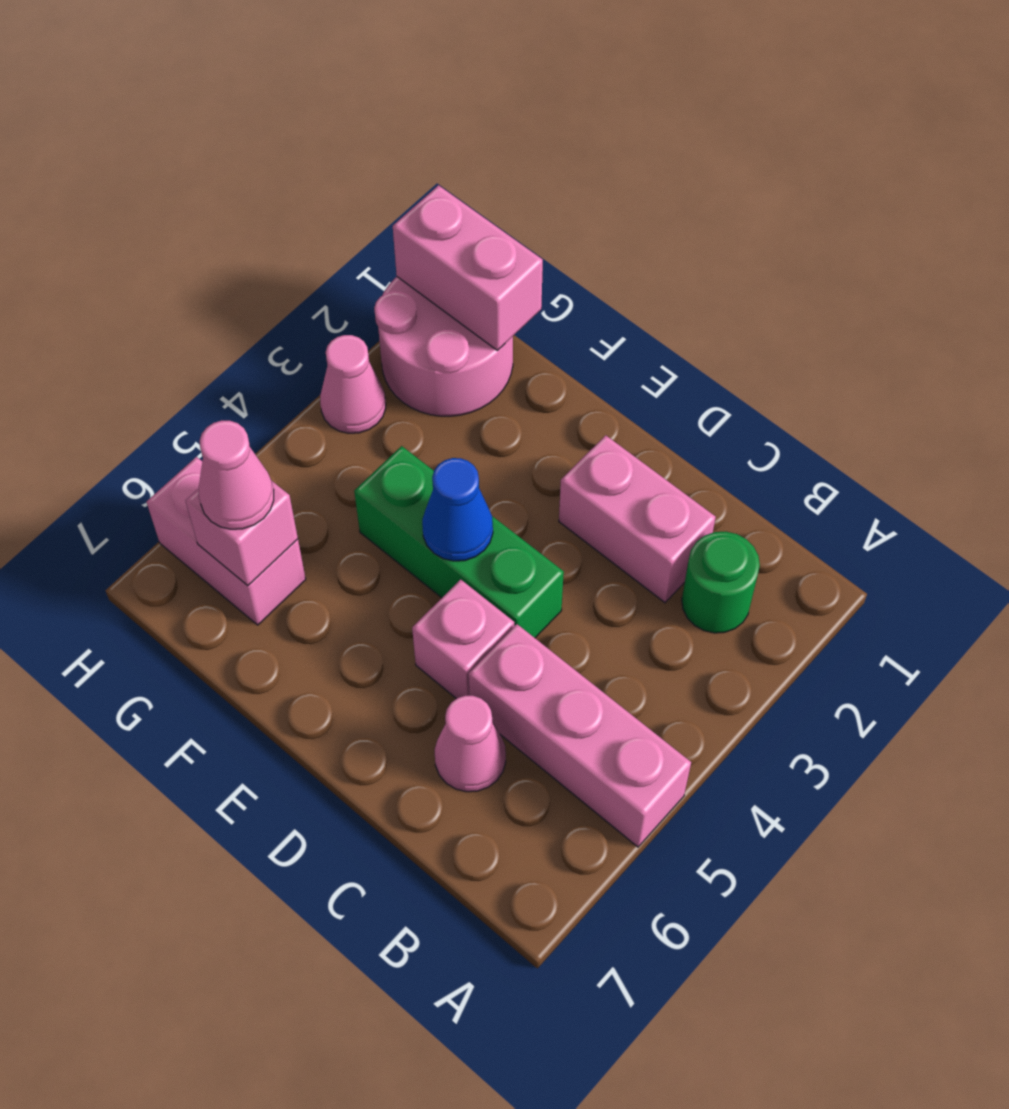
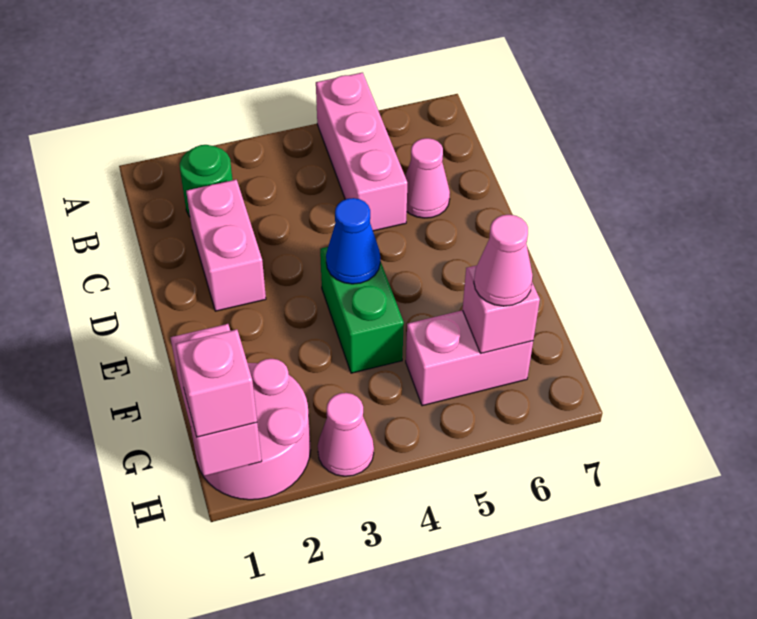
green brick D4:F4 level 1 -> green brick E4:F4 level 1
pink brick D5 level 1 -> pink brick H1 level 3
pink brick G6:H6 level 1 -> pink brick G5:G6 level 1

